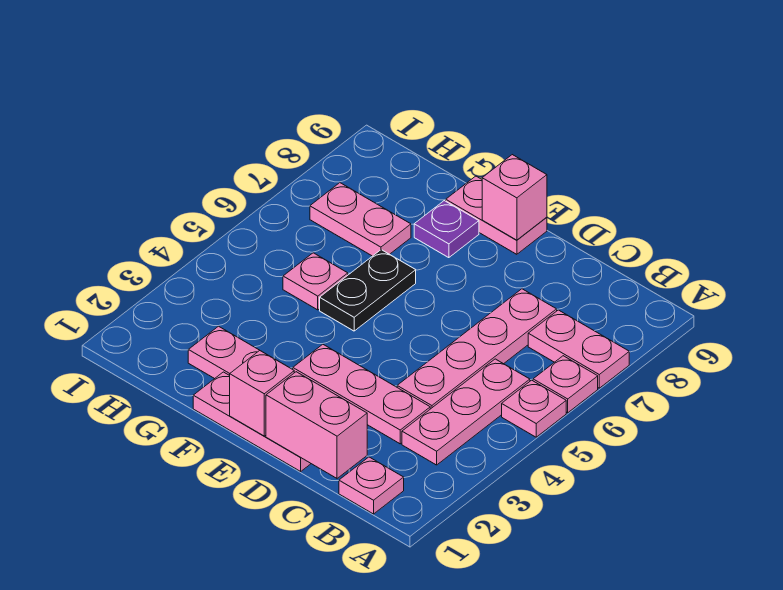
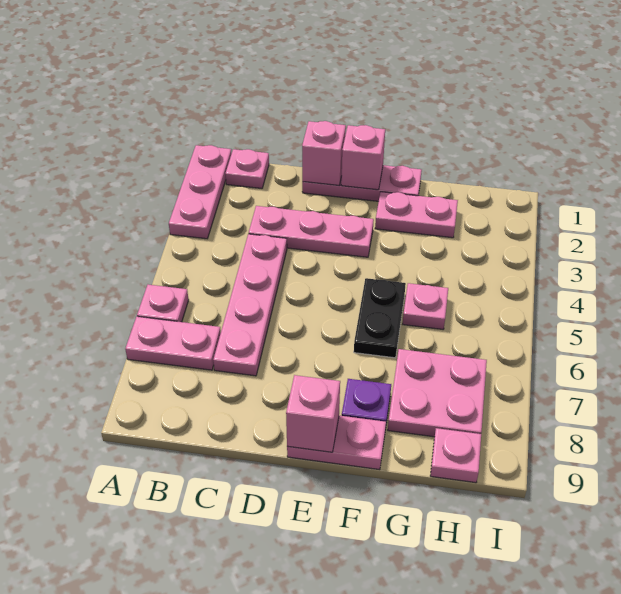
pink plate A5 level 1 -> pink plate H9 level 1
pink plate B3:B5 level 1 -> pink plate A1:A3 level 1
pink brick C1:D1 level 2 -> pink brick D1 level 2
pink plate G7:H7 level 1 -> pink plate G7:H8 level 1

